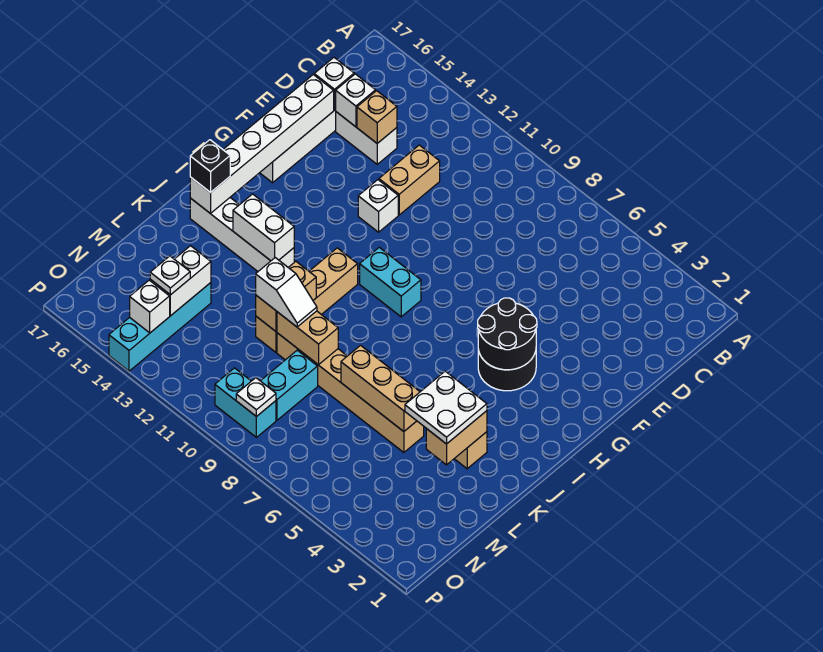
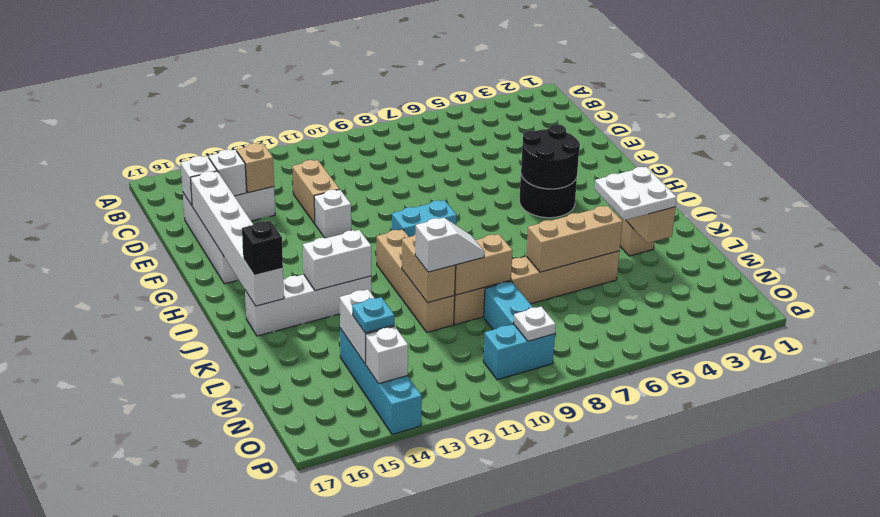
white plate N14 level 3 -> cyan plate N14 level 3

